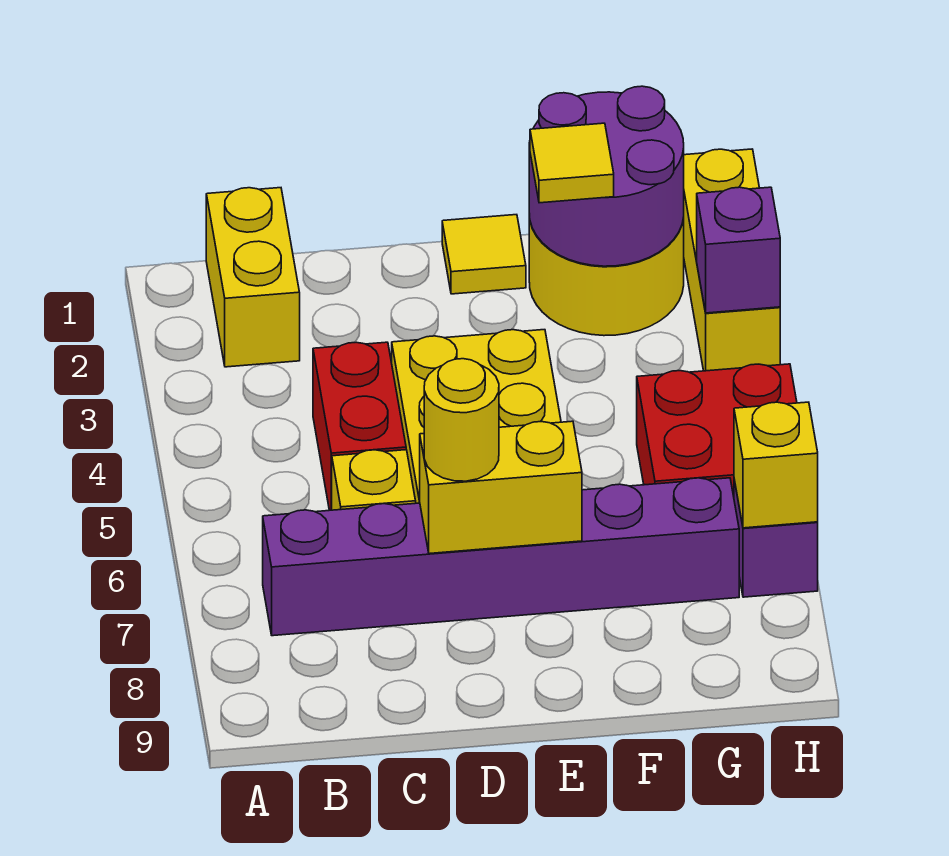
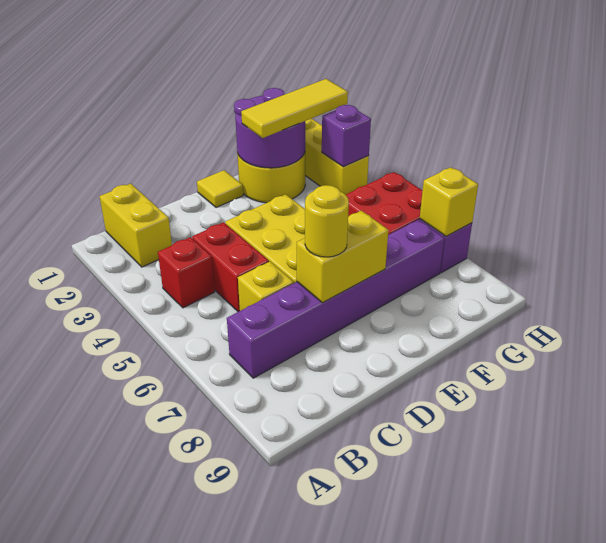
none -> red brick B4 level 1
yellow tile F2 level 3 -> yellow tile F2:H2 level 3

